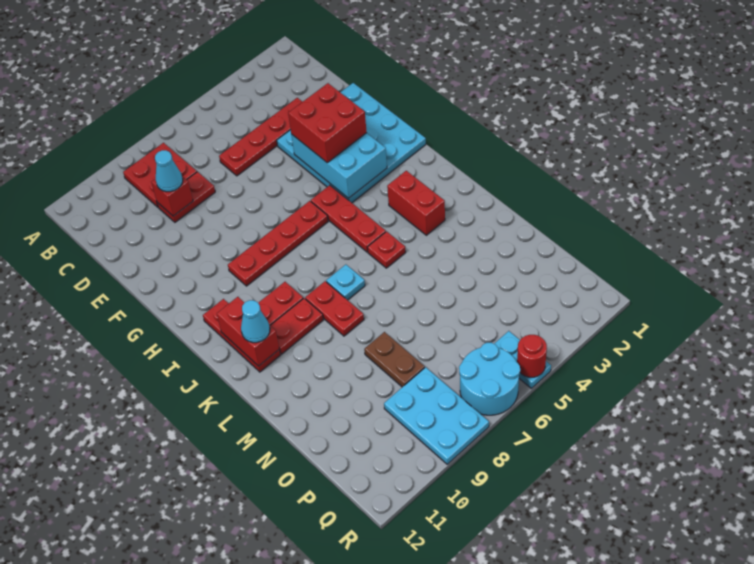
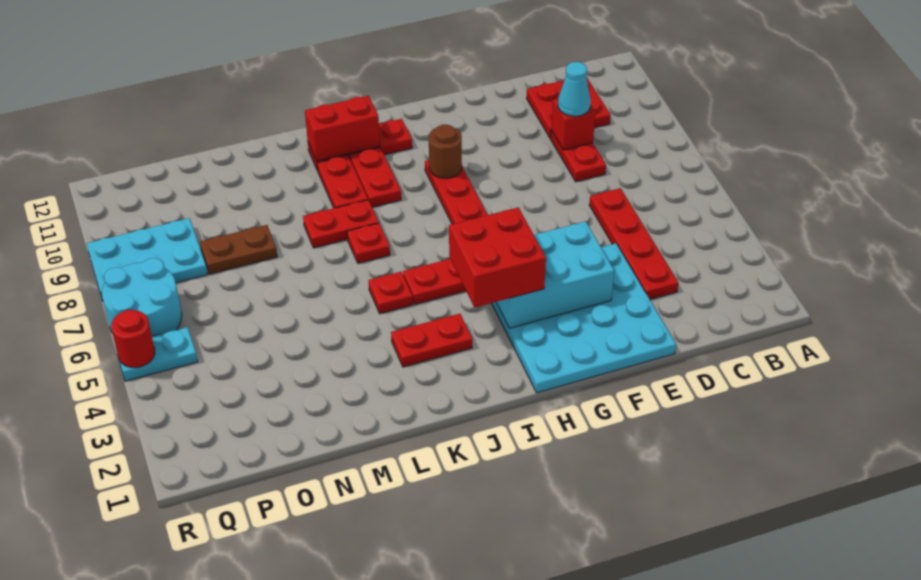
red plate B8:C9 level 1 -> red plate C10:D11 level 1
red brick F3:G4 level 3 -> red brick H3:I4 level 3
none -> brown round brick H9 level 2
red brick J3:K3 level 1 -> red plate J3:K3 level 1
cyan plate K7 level 1 -> red plate K7 level 1
cyan cone K11 level 3 -> none

